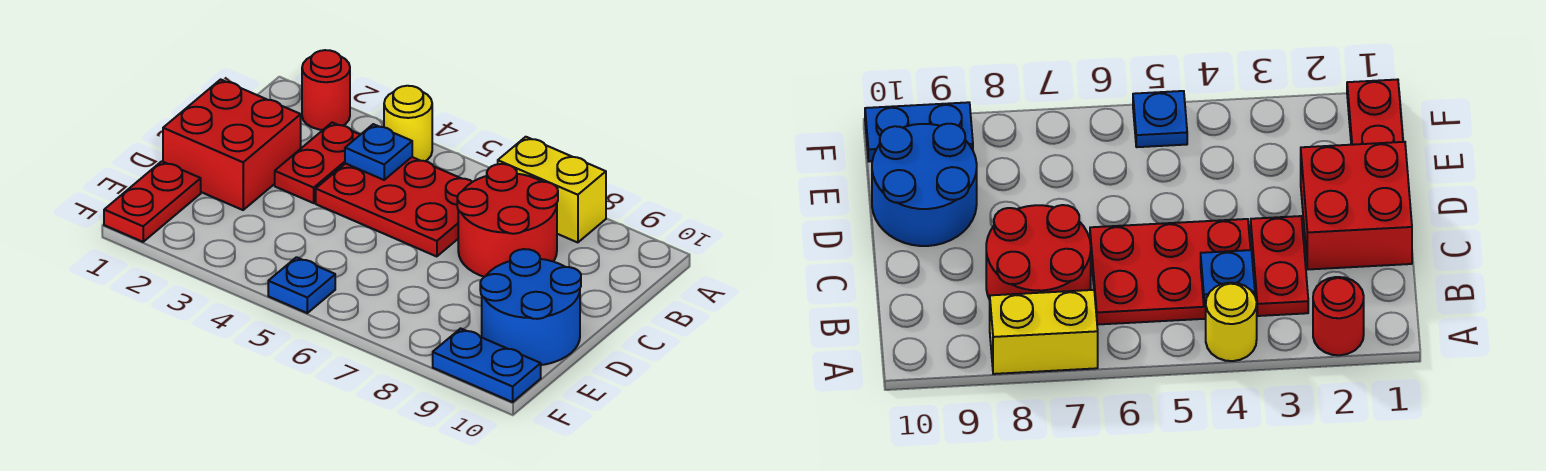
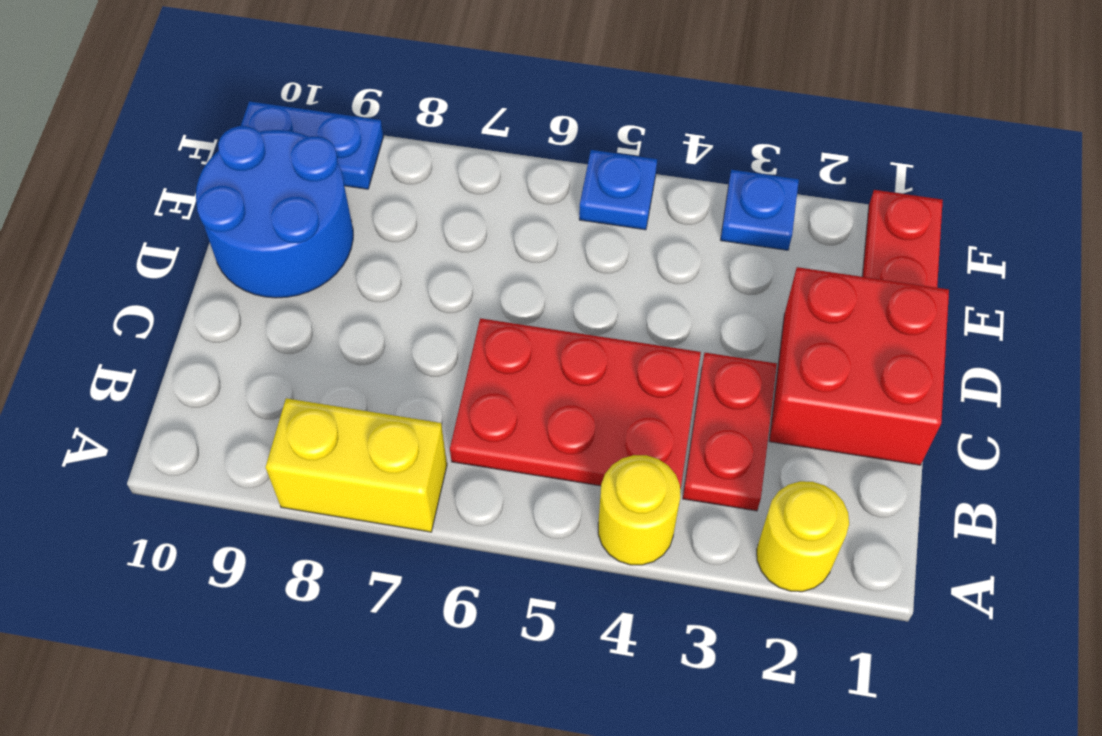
red round brick A2 level 1 -> yellow round brick A2 level 1
blue plate B4 level 2 -> blue plate F3 level 1
red round brick B7:C8 level 1 -> none

